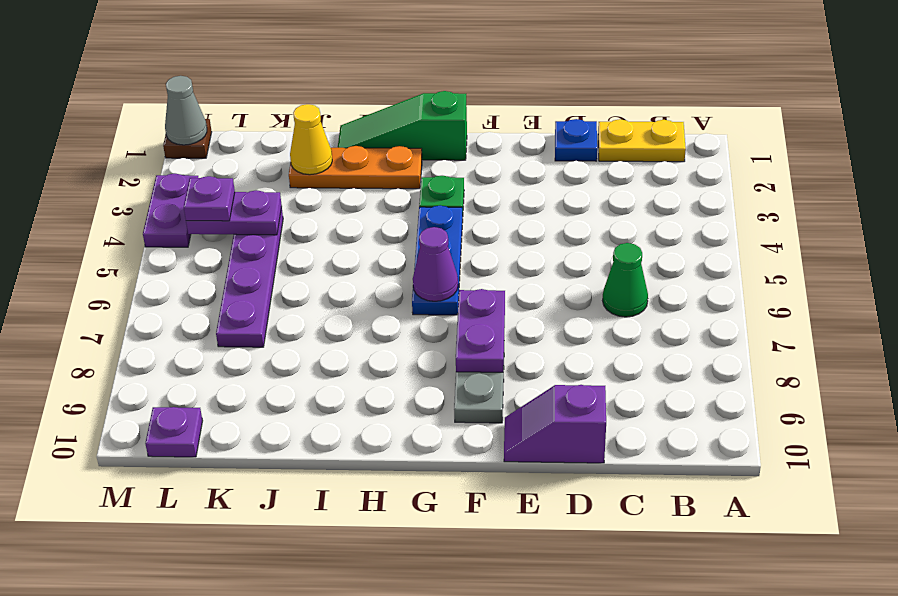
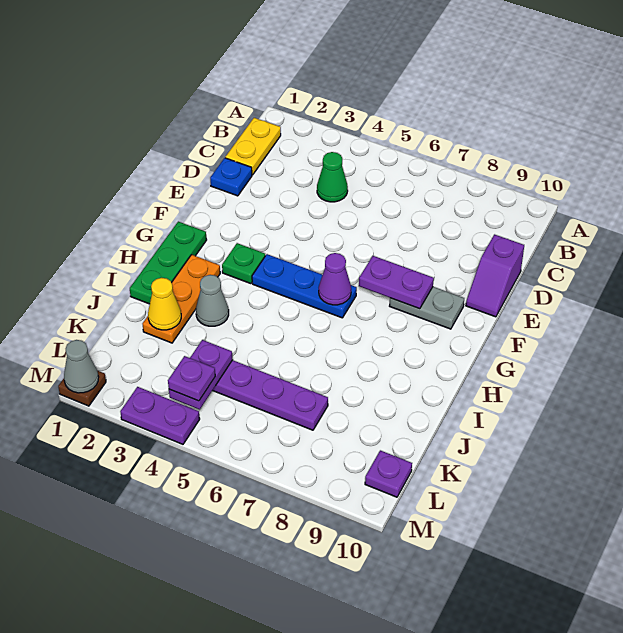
green cone C6 level 1 -> green cone C4 level 1
green slope G1:I1 level 1 top G -> green plate G1:I1 level 1
none -> grey cone I3 level 1

